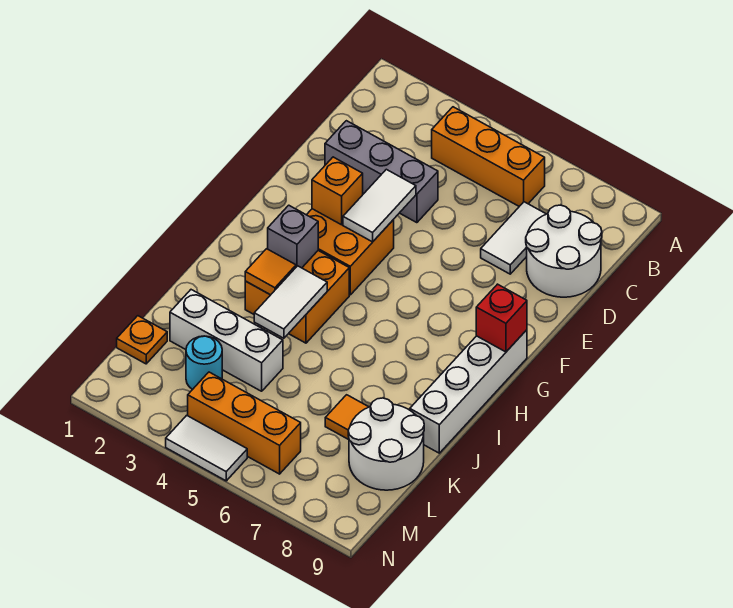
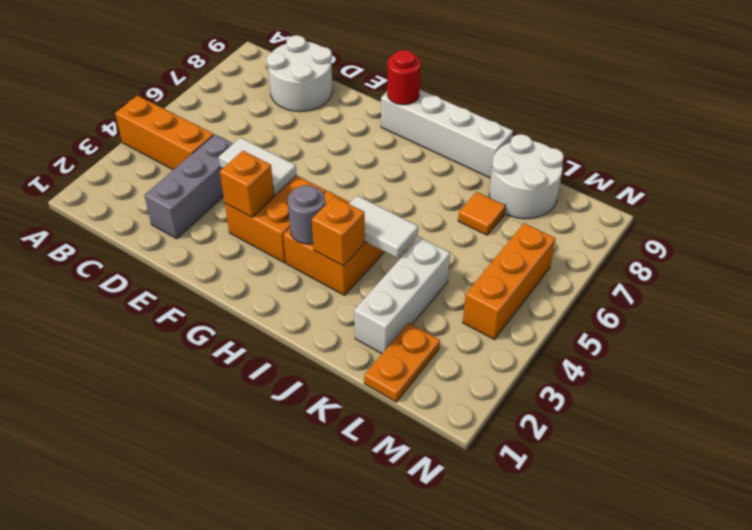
orange brick B4:B6 level 1 -> orange brick A4:C4 level 1
white tile C7:D7 level 1 -> none
red brick G9 level 2 -> red round brick G9 level 2
grey brick H3 level 2 -> grey round brick H3 level 2
orange tile I3 level 2 -> orange brick I3 level 2
orange plate L1 level 1 -> orange plate L1:L2 level 1
cyan round brick L3 level 1 -> none
white tile N4:N5 level 1 -> none

